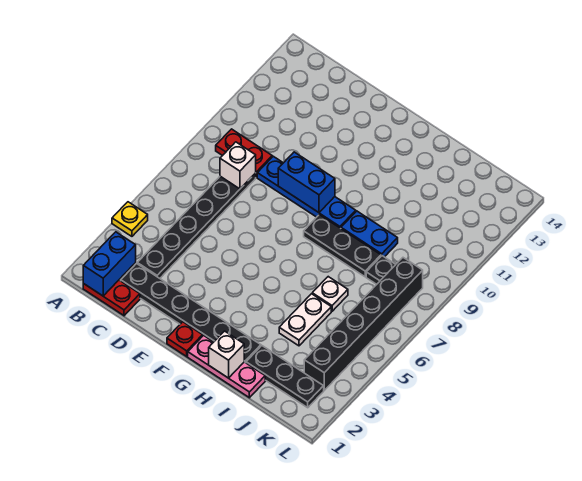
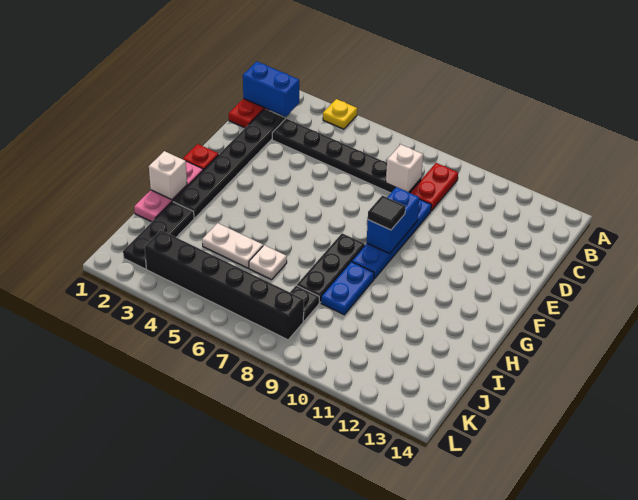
none -> black tile F9 level 3

